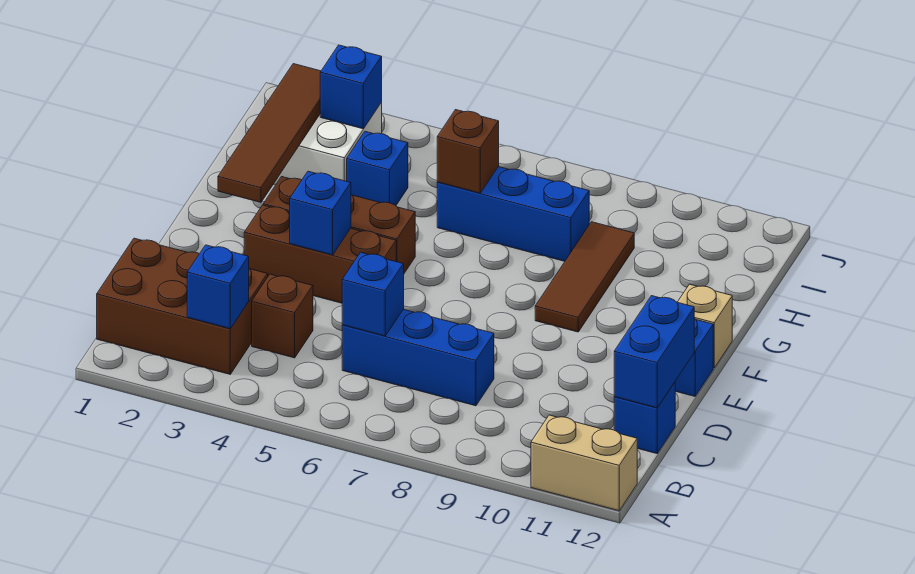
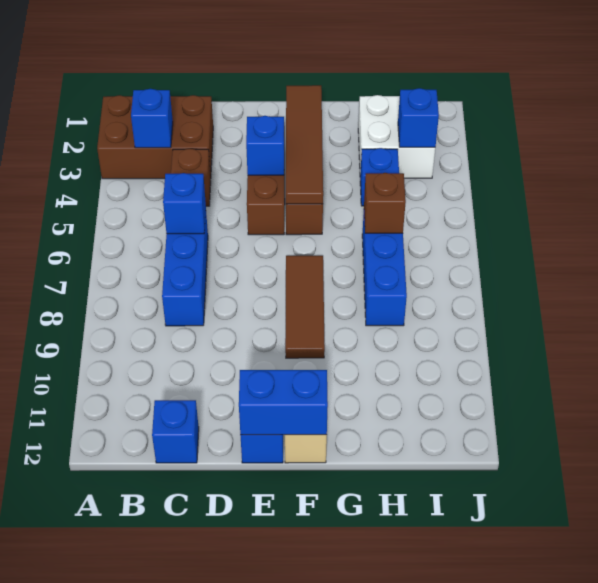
tan brick A11:A12 level 1 -> none
brown brick B1:C3 level 1 -> brown brick A2:C3 level 1
blue brick C12:D12 level 2 -> blue brick E12:F12 level 2
brown tile F2:I2 level 2 -> brown tile F2:F5 level 2
brown tile F9:H9 level 1 -> brown tile F7:F9 level 1

